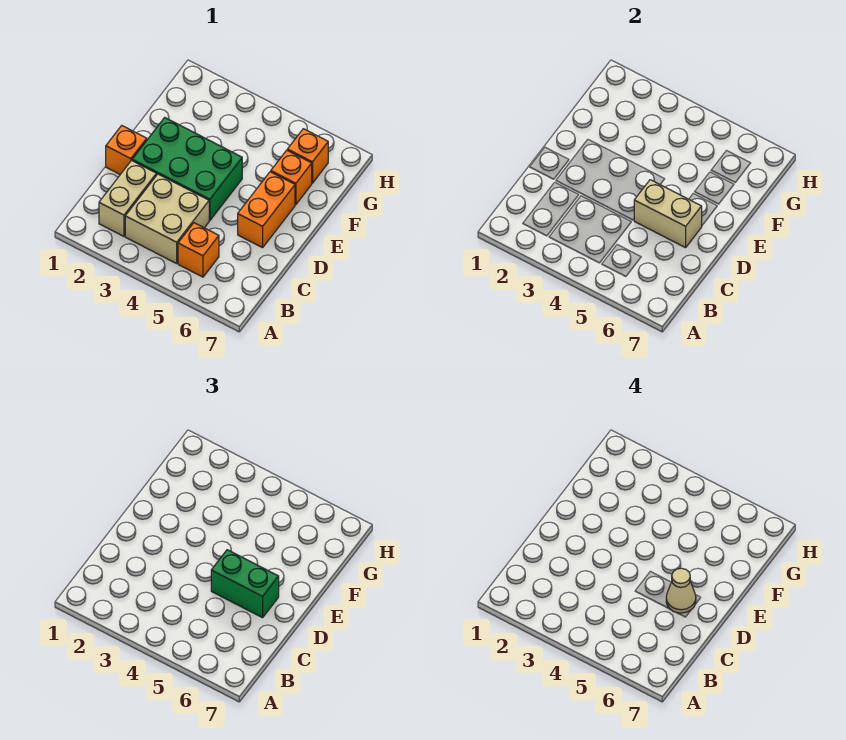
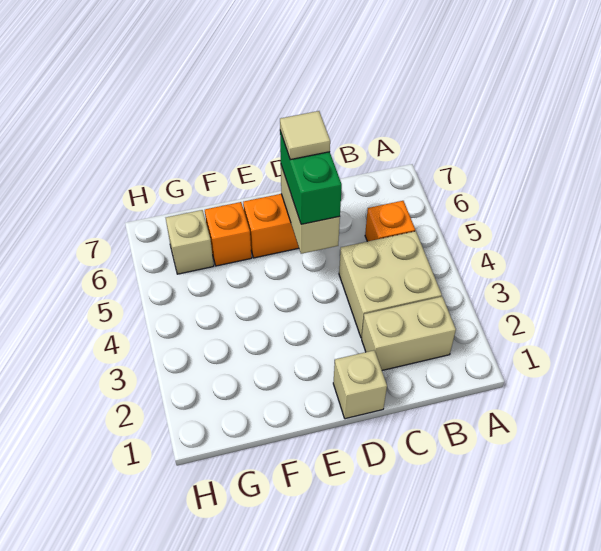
orange brick D1 level 1 -> tan brick D1 level 1
green brick D2:E4 level 1 -> none
tan cone D6 level 4 -> tan tile D6 level 4
orange brick G6 level 1 -> tan brick G6 level 1

